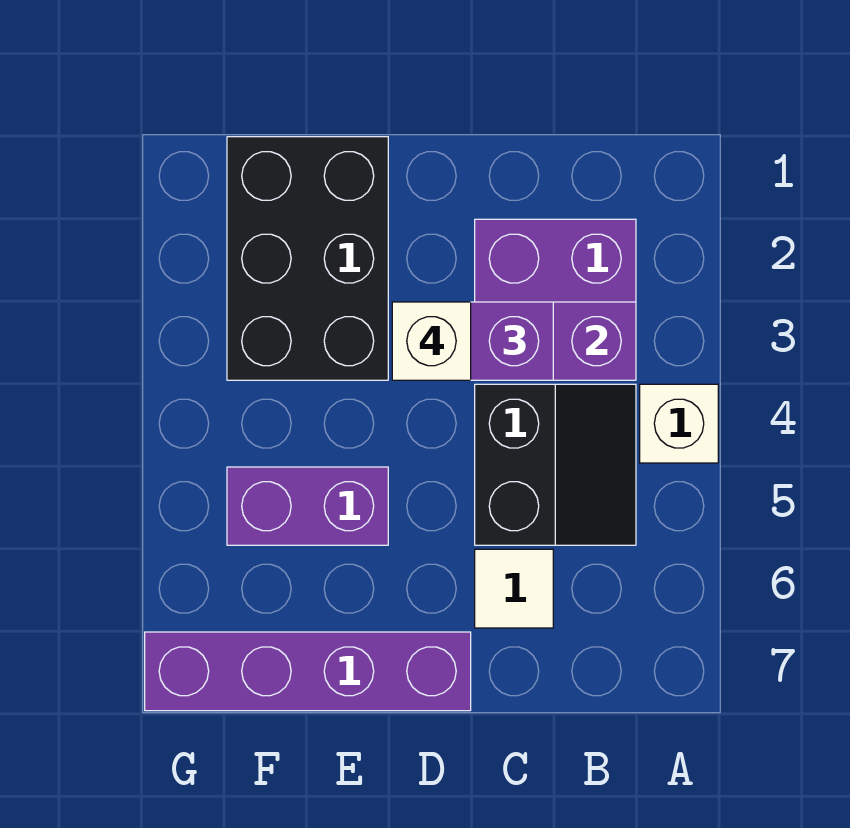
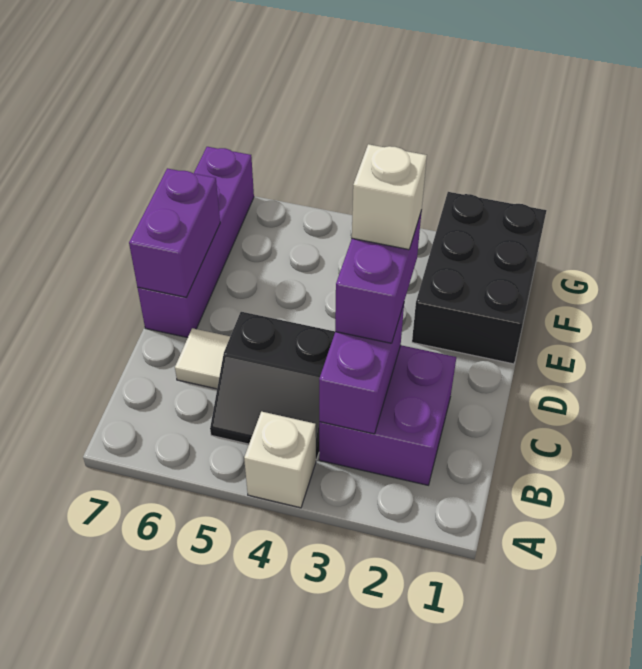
black brick E1:F3 level 1 -> black brick E1:G2 level 1
purple brick E5:F5 level 1 -> purple brick D7:E7 level 2

